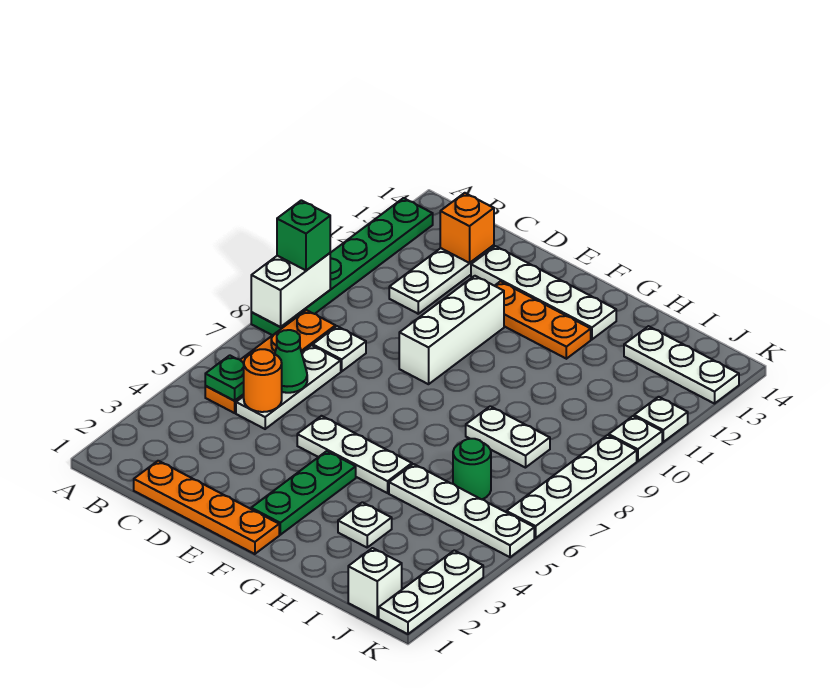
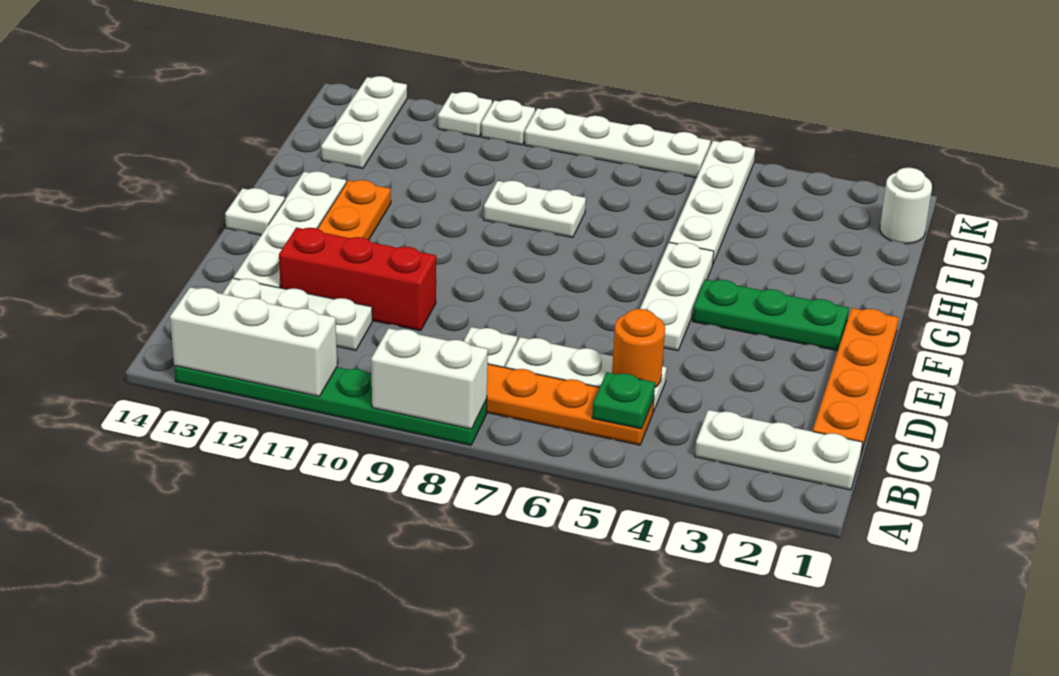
green brick A9 level 3 -> none
green cone C6 level 2 -> none
orange brick C13 level 2 -> none
none -> red brick D10:D12 level 1
white brick E9:E11 level 1 -> white brick A11:A13 level 2
white plate H3 level 1 -> white plate F14 level 1
white plate H8:I8 level 1 -> white plate H8:H9 level 1
green round brick I6 level 1 -> none
white brick J1 level 1 -> white round brick J1 level 1
white plate K1:K3 level 1 -> white plate B1:B3 level 1

